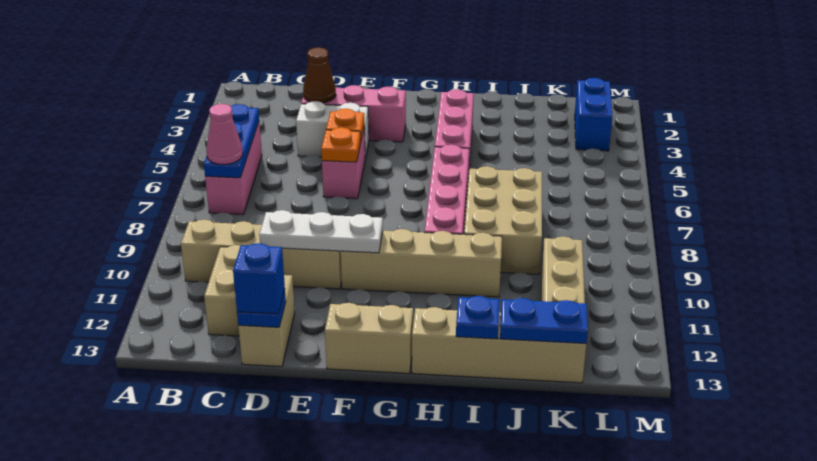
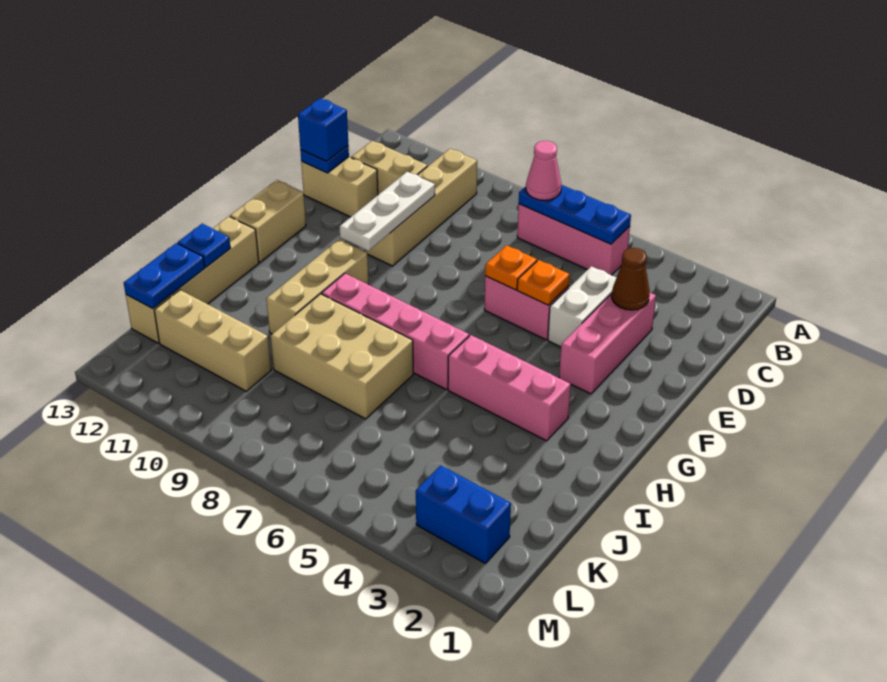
tan brick F10:I10 level 1 -> tan brick G10:I10 level 1

